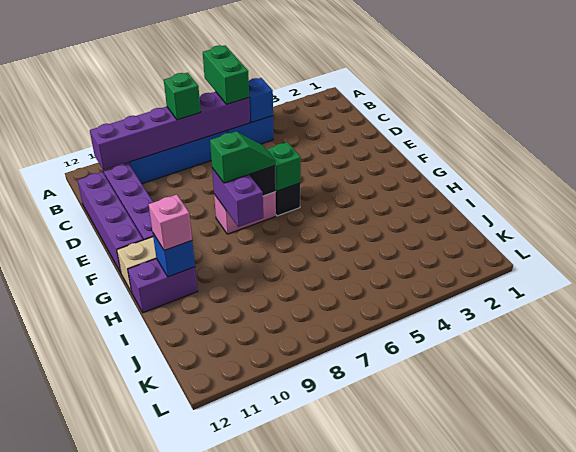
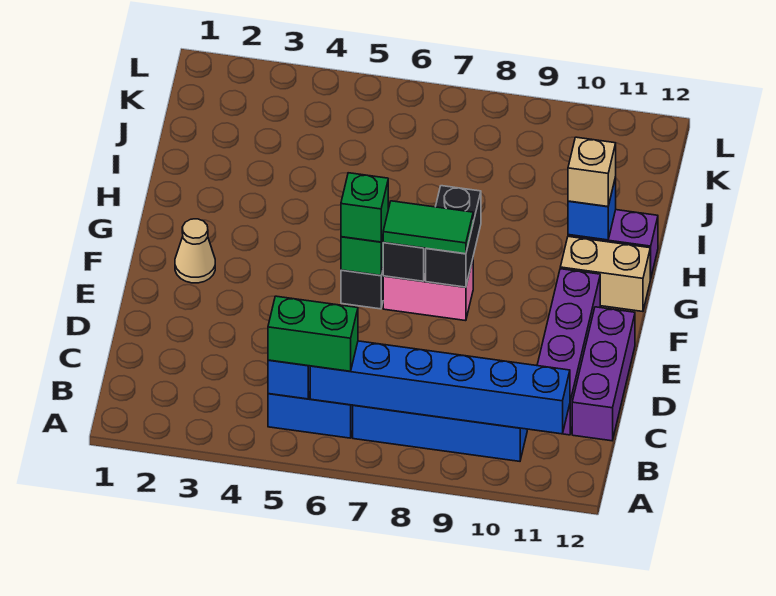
green brick A6:B6 level 3 -> green brick B5:B6 level 3
purple brick B6:B11 level 2 -> blue brick B6:B11 level 2
green brick B8 level 3 -> green brick F6 level 3
purple brick C12:F12 level 1 -> purple brick C12:E12 level 1
none -> tan cone F2 level 1
green slope F7:F8 level 3 top 8 -> green tile F7:F8 level 3
purple brick F8:G8 level 2 -> black brick F8:G8 level 2
pink brick H11 level 3 -> tan brick H11 level 3

